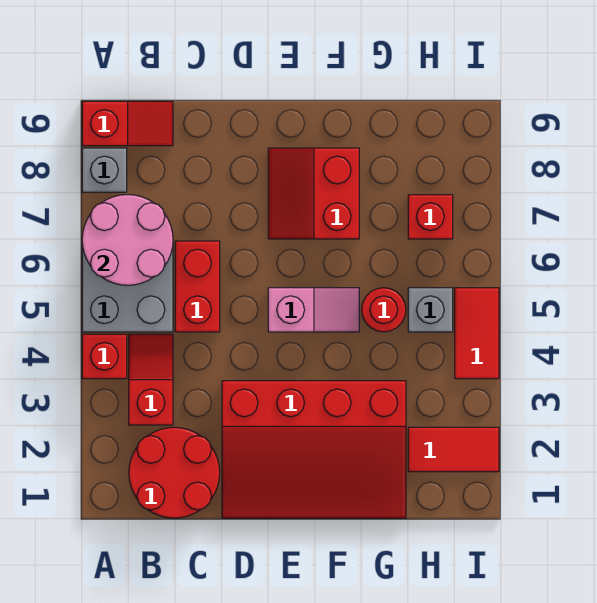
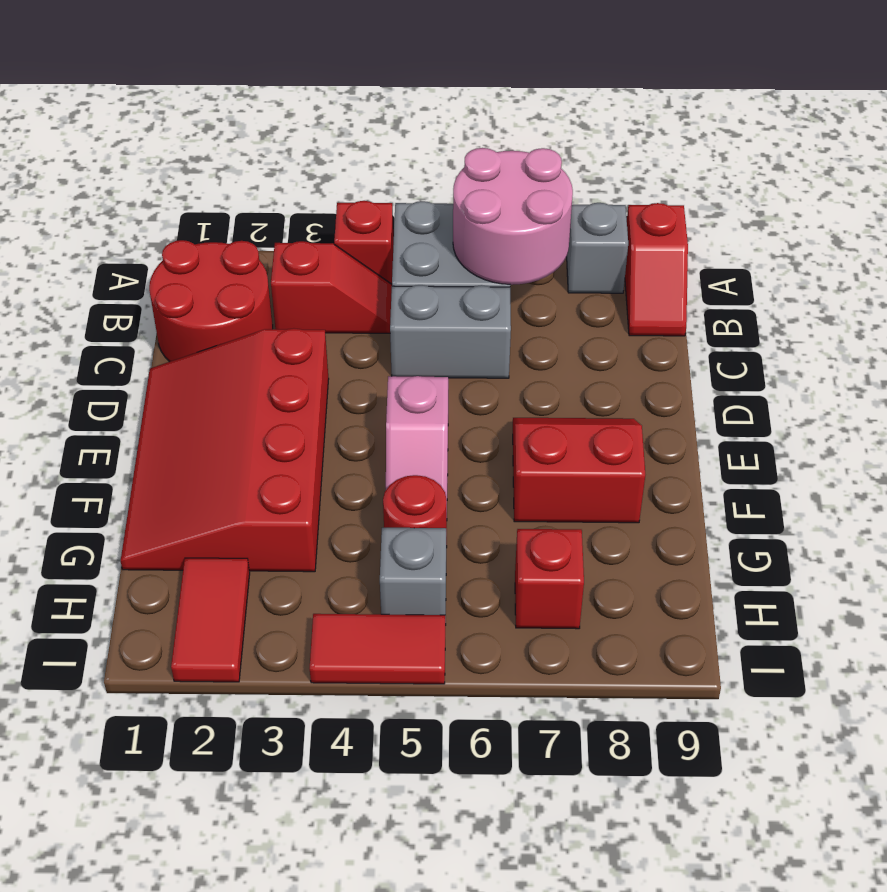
red brick C5:C6 level 1 -> grey brick C5:C6 level 1

